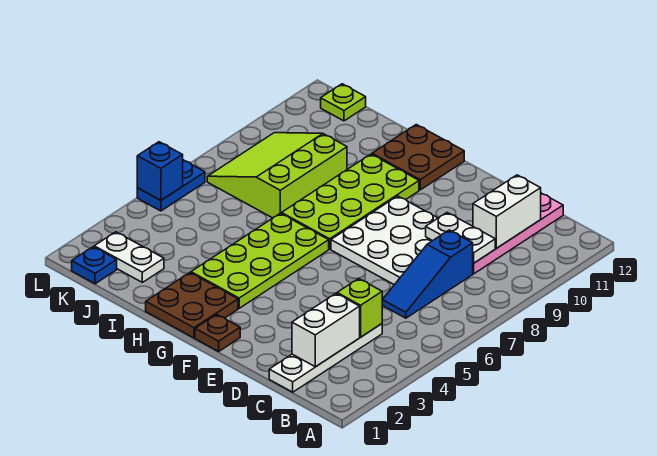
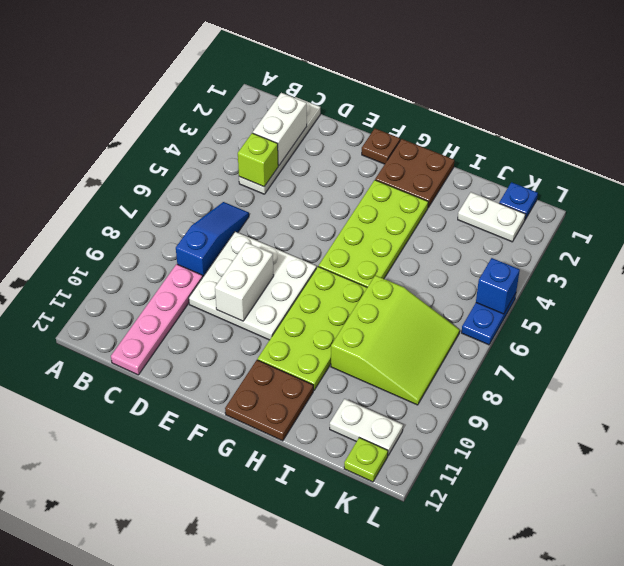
white plate C9:D9 level 2 -> white plate J11:K11 level 1
white brick C10:C11 level 2 -> white brick E8:E9 level 2

